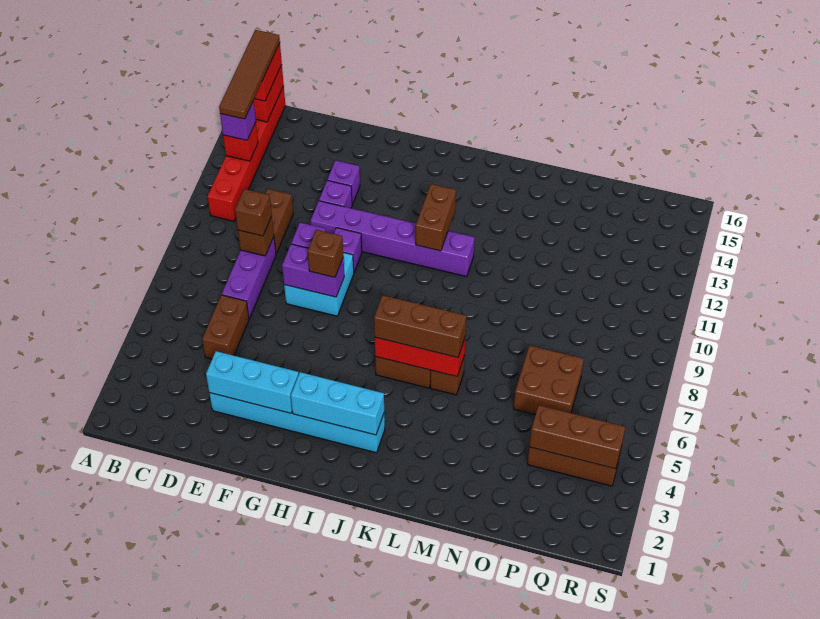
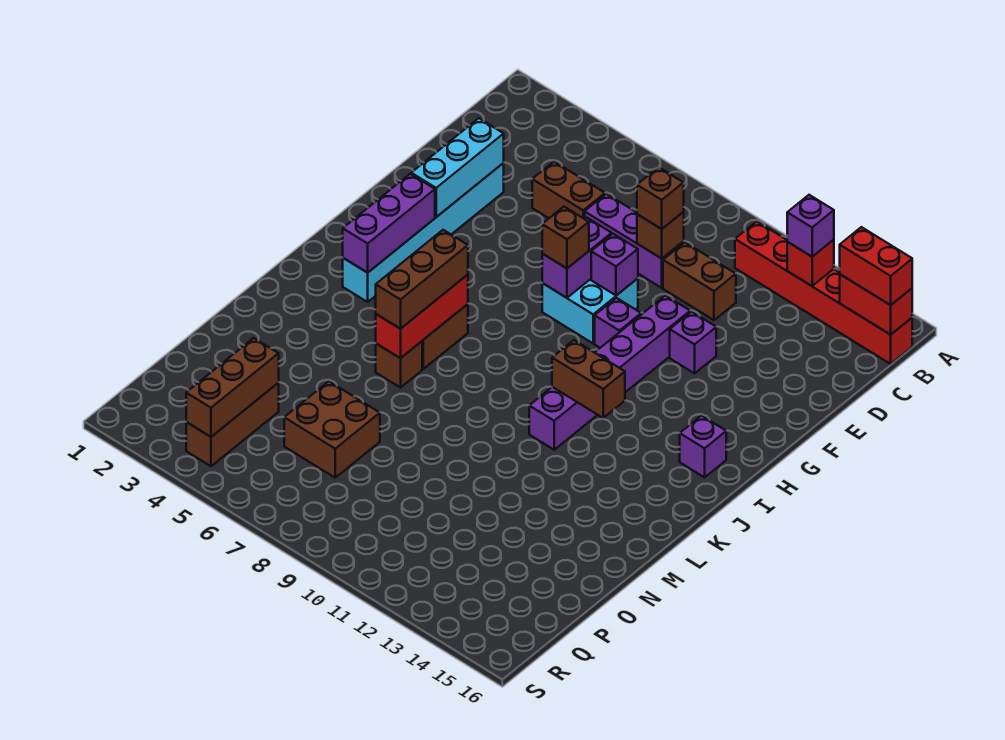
brown tile B13:B16 level 4 -> none
purple brick F13 level 1 -> purple brick I15 level 1
cyan brick H3:J3 level 2 -> purple brick H3:J3 level 2

